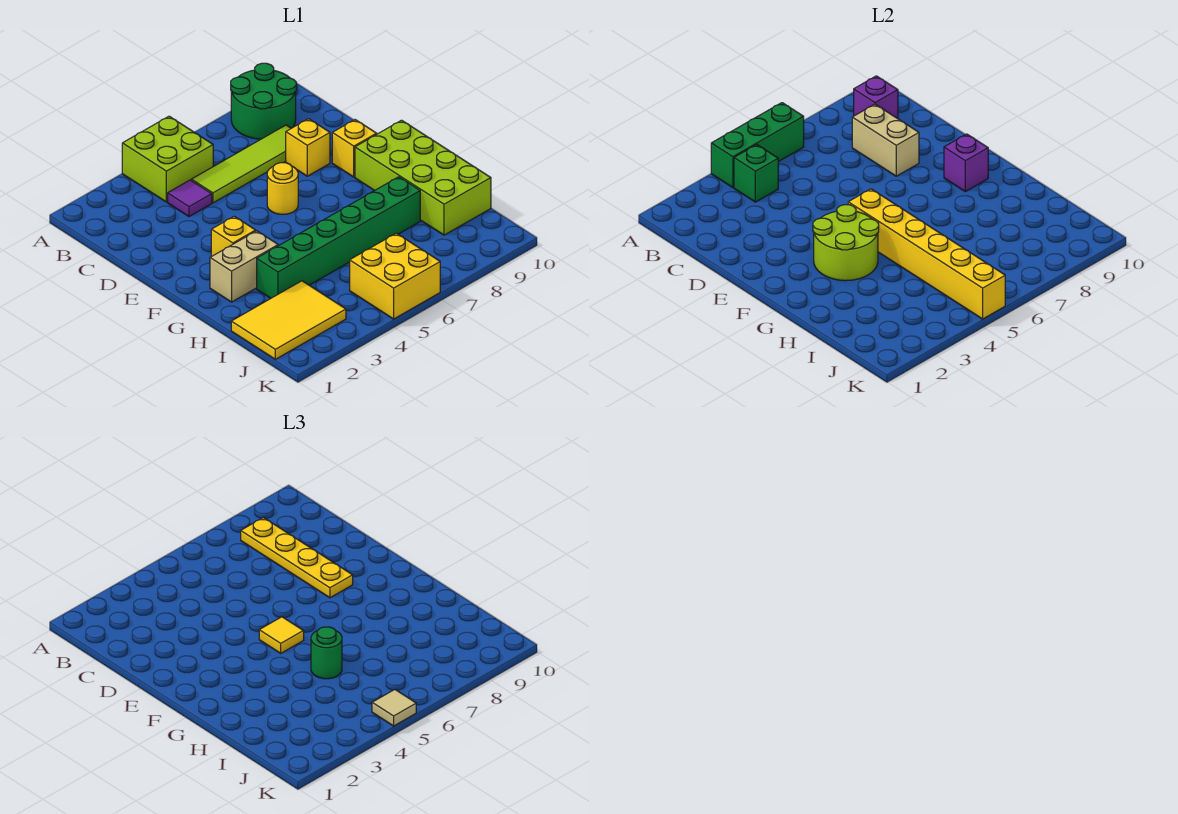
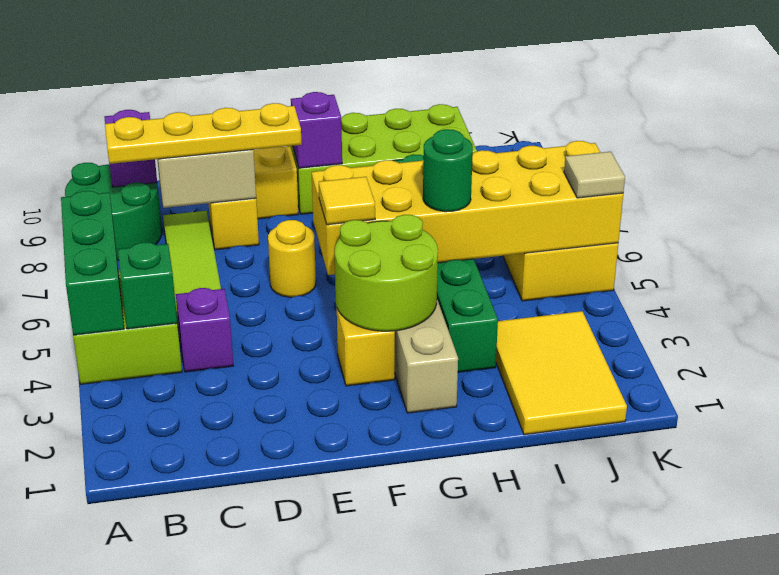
purple tile C4 level 1 -> purple brick C4 level 1
yellow brick F5:K5 level 2 -> yellow brick F5:K6 level 2

